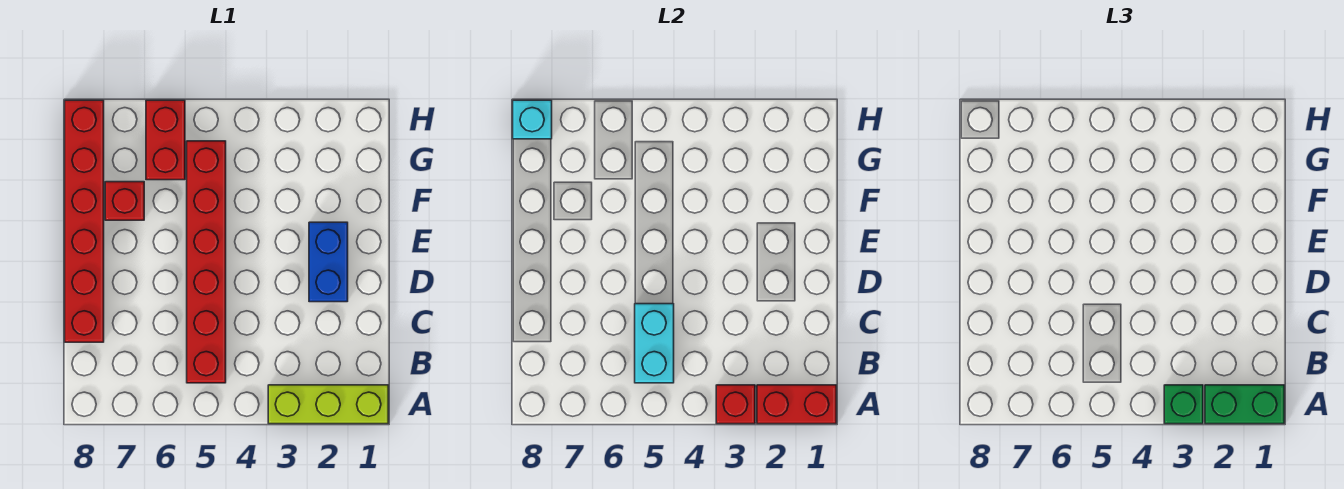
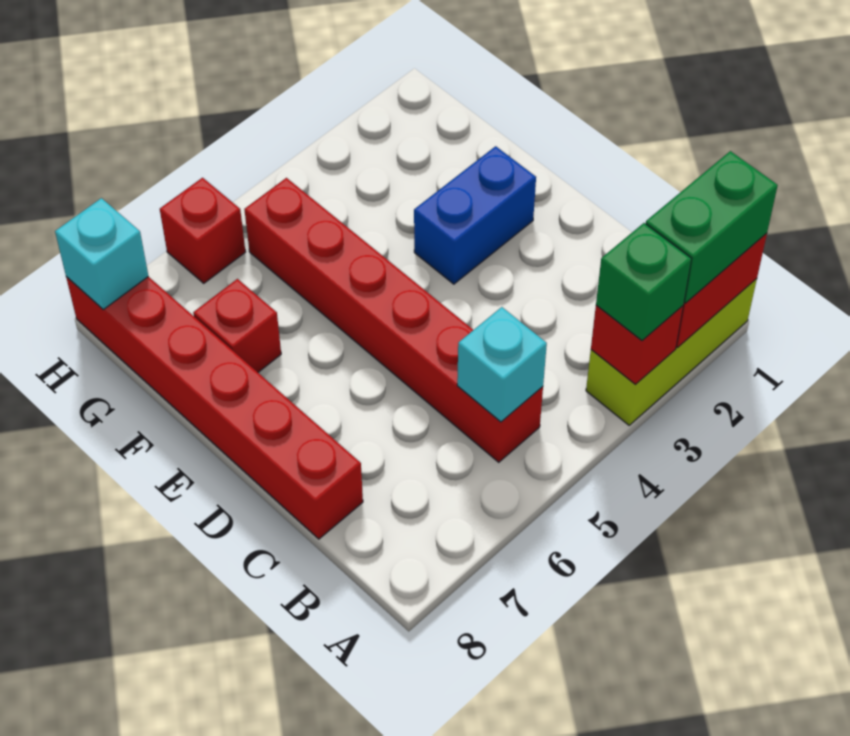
cyan brick B5:C5 level 2 -> cyan brick B5 level 2
blue brick D2:E2 level 1 -> blue brick E2:E3 level 1
red brick G6:H6 level 1 -> red brick H6 level 1

